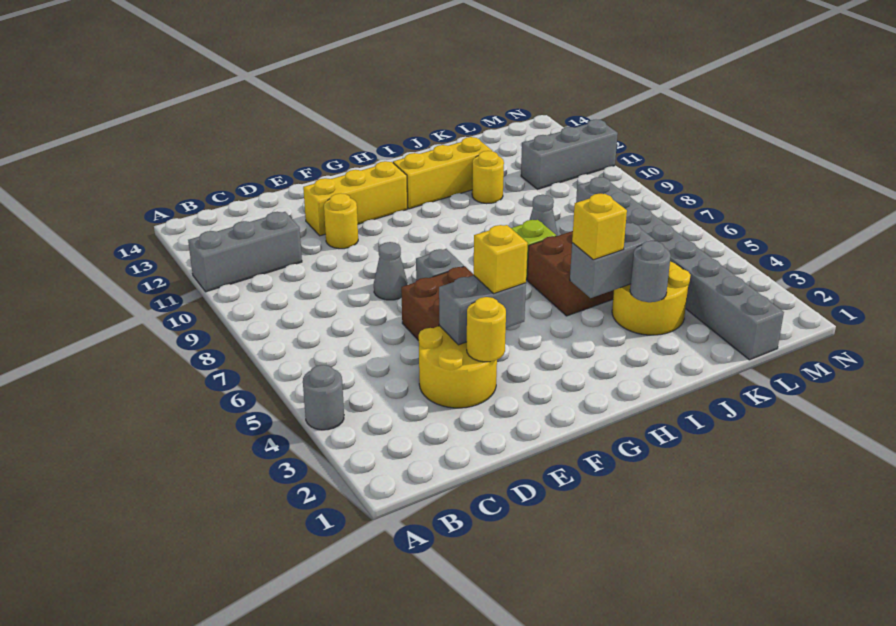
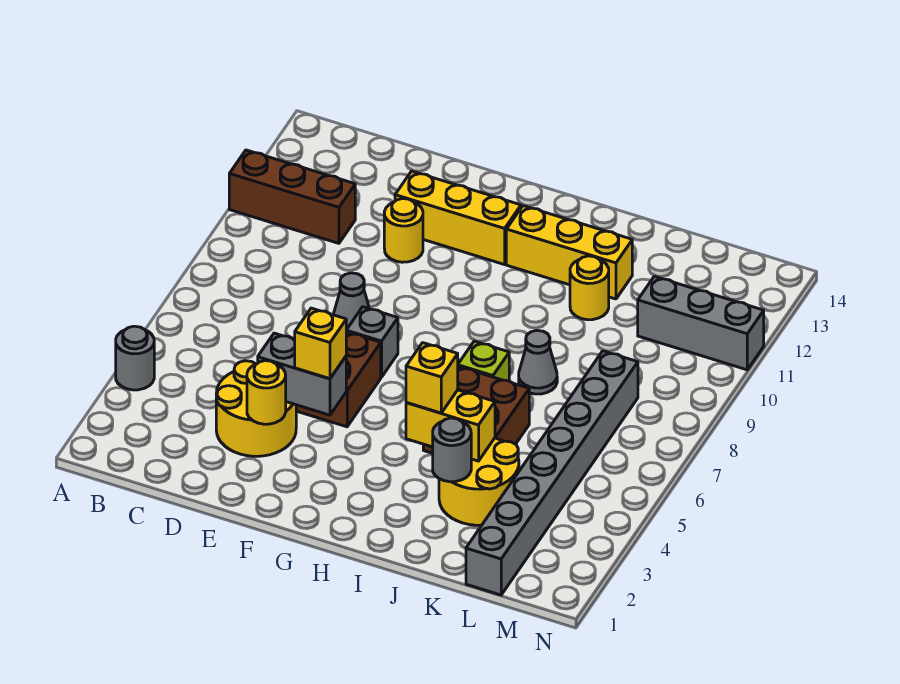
grey brick A11:C11 level 1 -> brown brick A11:C11 level 1
grey brick I4:J4 level 2 -> yellow brick I4:J4 level 2

